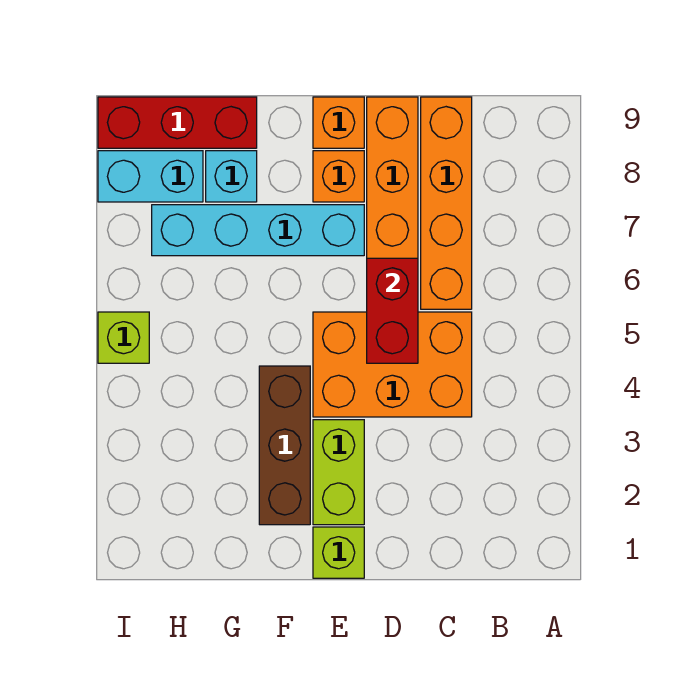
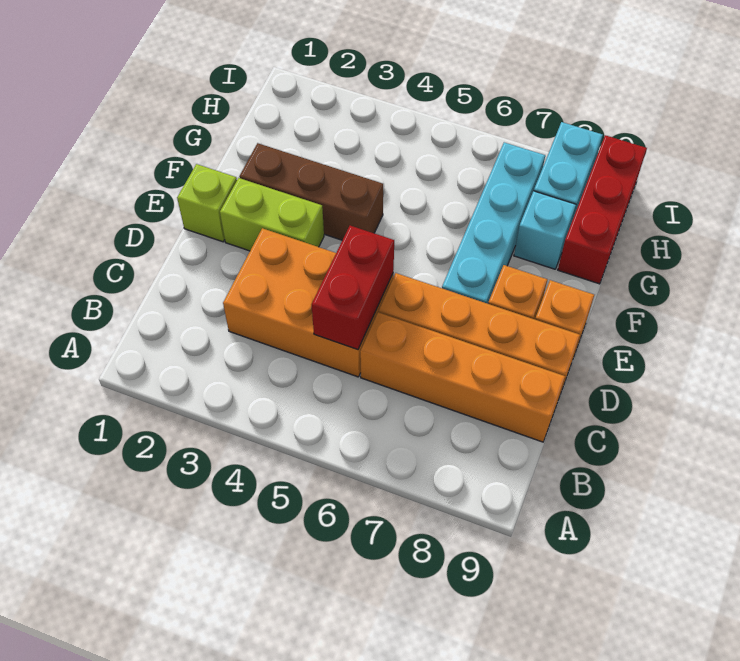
orange brick C4:E5 level 1 -> orange brick C3:D5 level 1
red brick D5:D6 level 2 -> red brick C5:D5 level 2
lime brick I5 level 1 -> none

